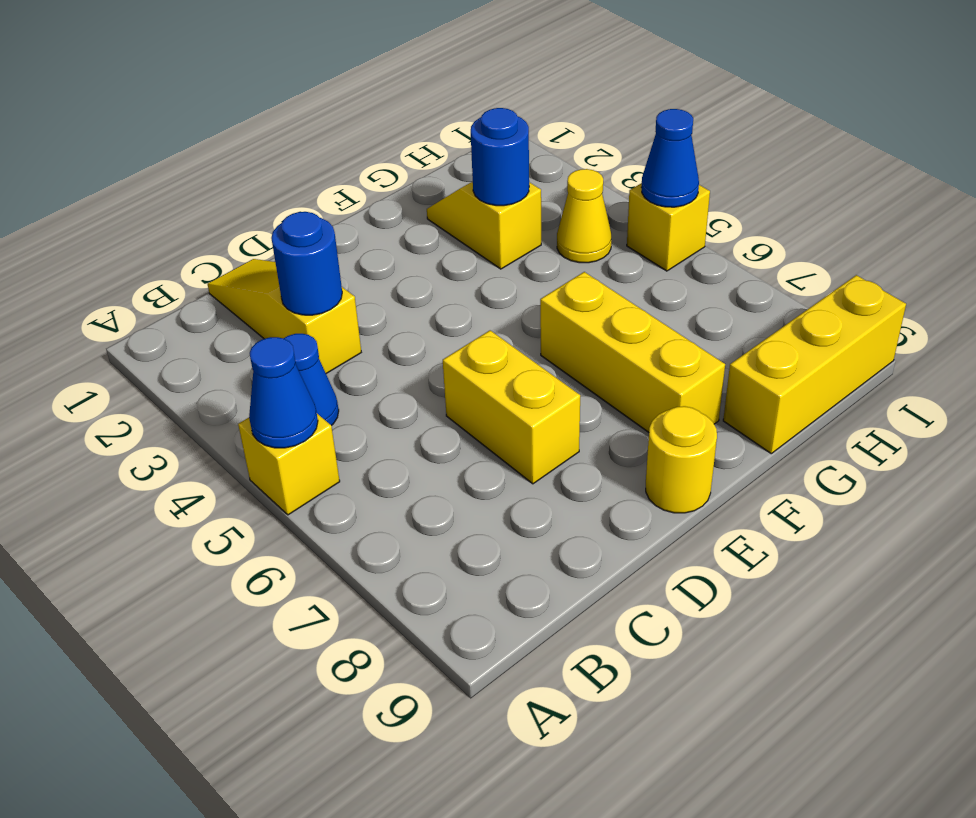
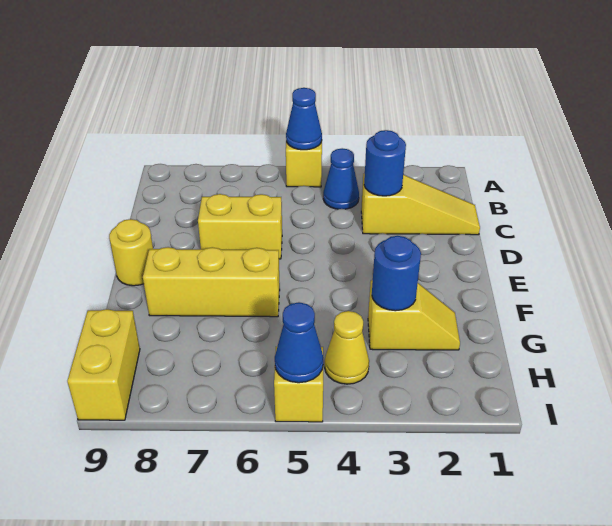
yellow brick G9:I9 level 1 -> yellow brick H9:I9 level 1

